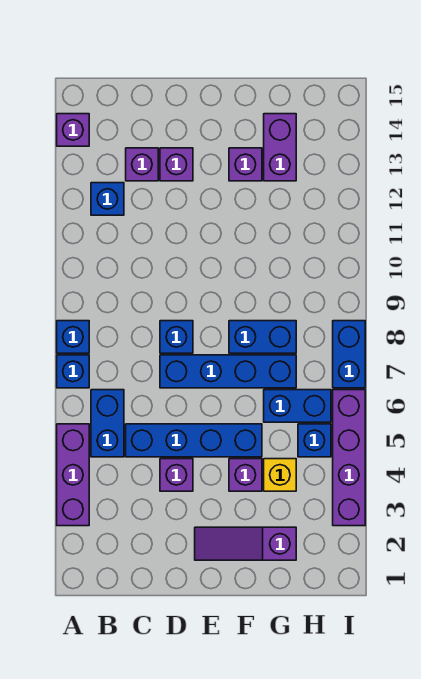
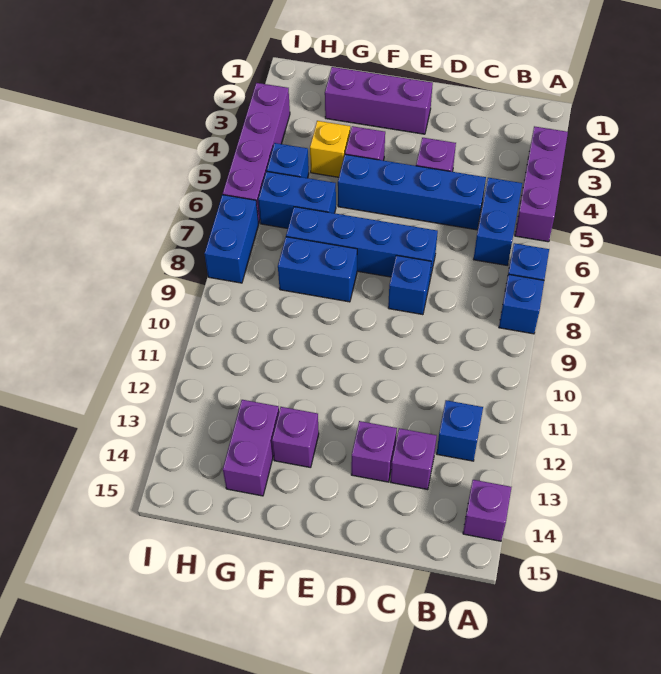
purple slope E2:G2 level 1 top G -> purple brick E2:G2 level 1

